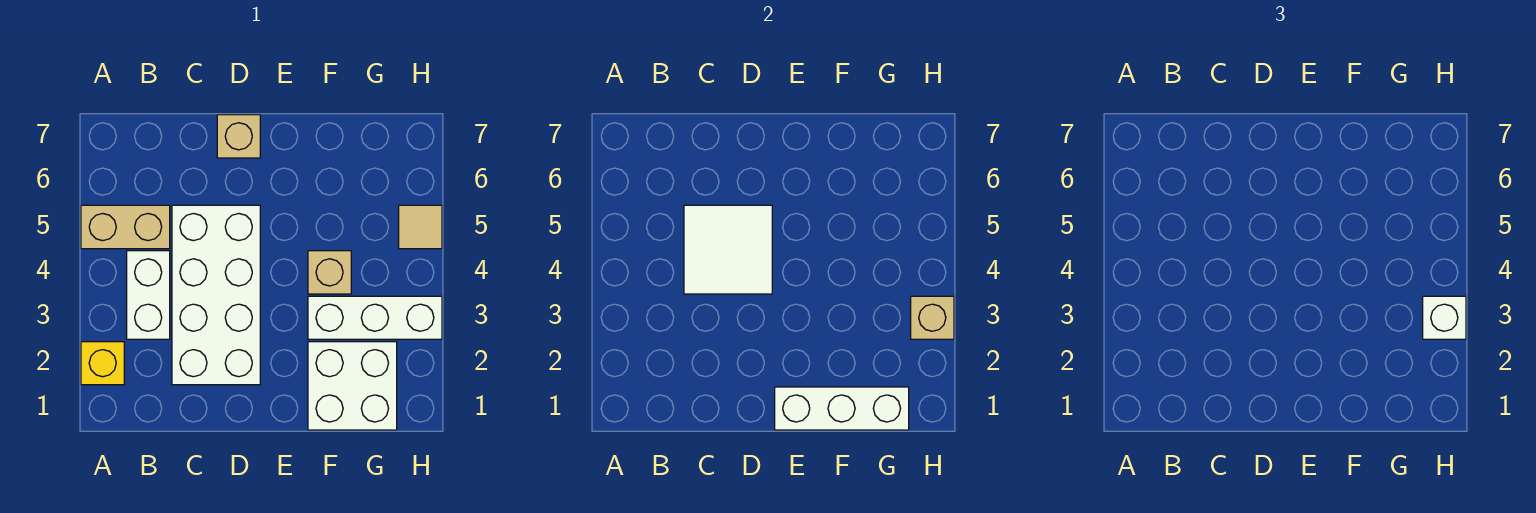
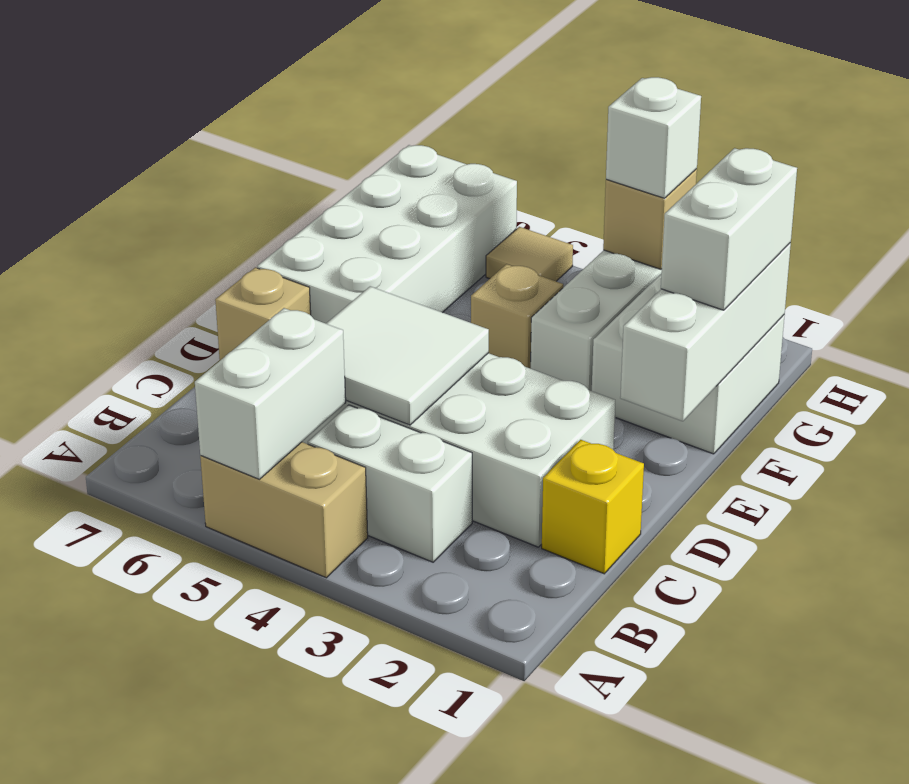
yellow brick A2 level 1 -> yellow brick C1 level 1
tan brick A5:B5 level 1 -> tan brick A4:A5 level 1
none -> white brick A5:B5 level 2
none -> white brick E6:H7 level 1
none -> white brick F1:G1 level 3

